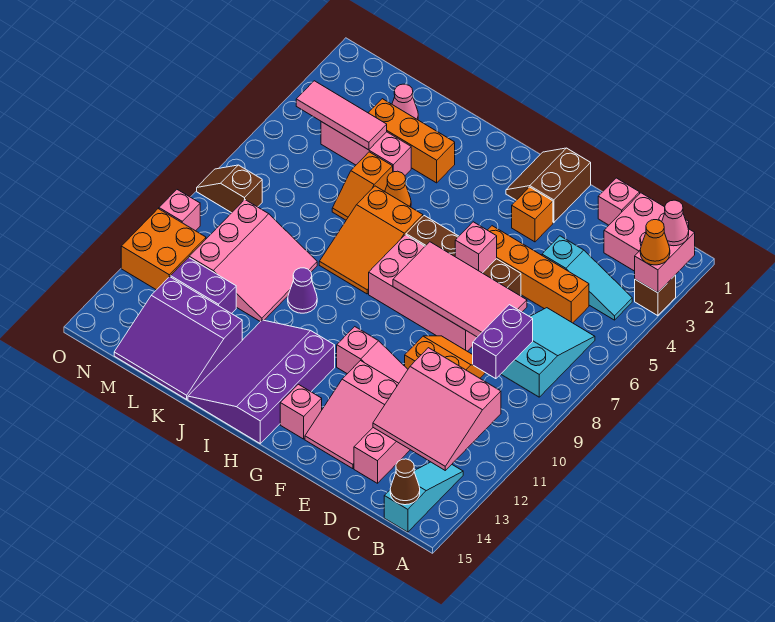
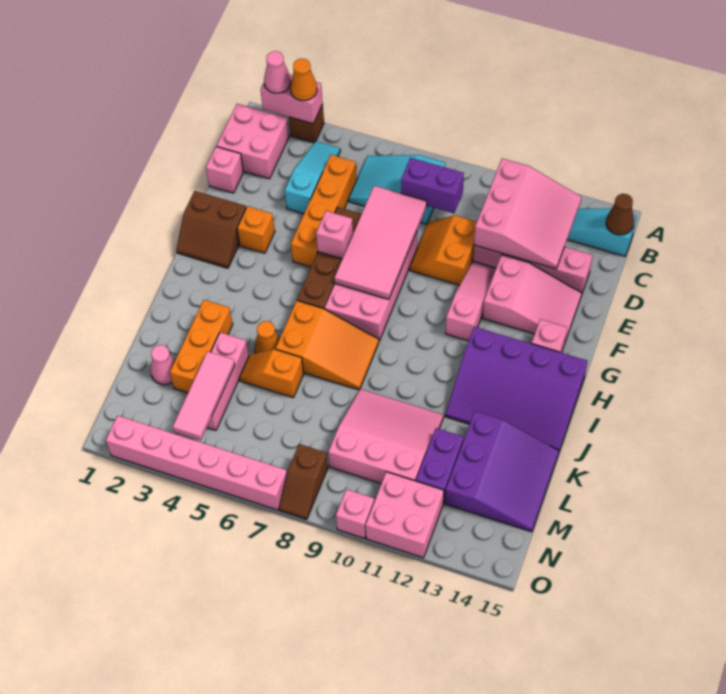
purple cone J10 level 1 -> none
orange slope K5:K6 level 1 top 5 -> orange slope K5:K6 level 1 top 6
orange brick N11:O12 level 1 -> pink brick N11:O12 level 1
none -> pink brick O2:O7 level 1

